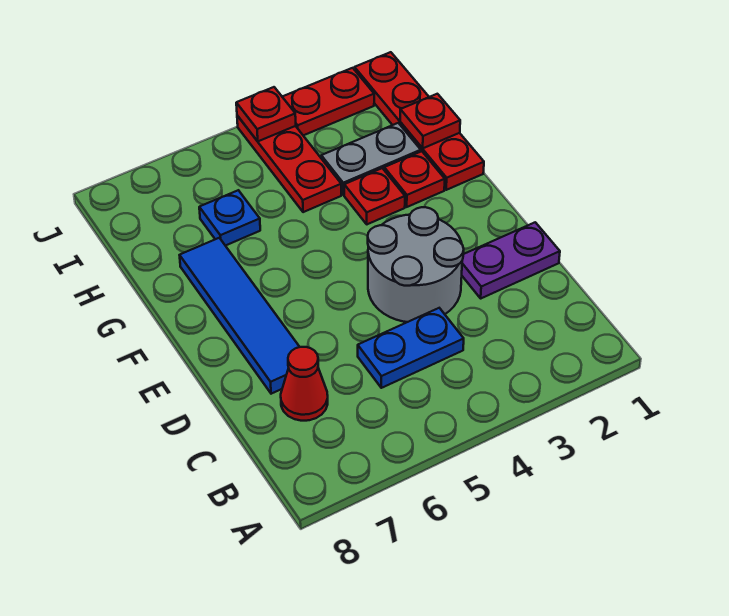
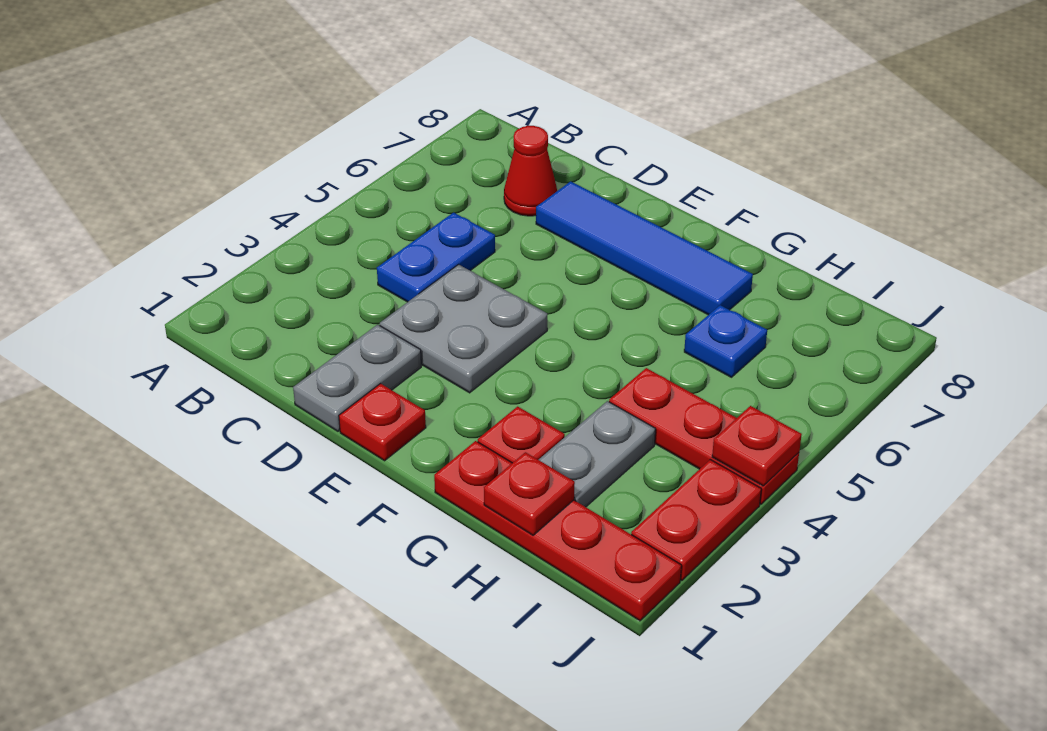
purple plate D1:D2 level 1 -> grey plate D1:D2 level 1
grey round brick D3:E4 level 1 -> grey plate D3:E4 level 1
red plate G3 level 1 -> red plate E1 level 1

